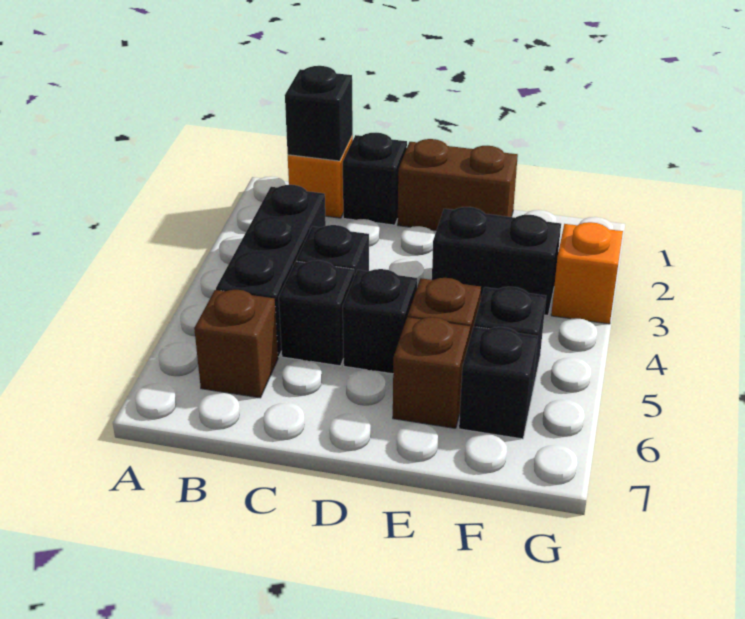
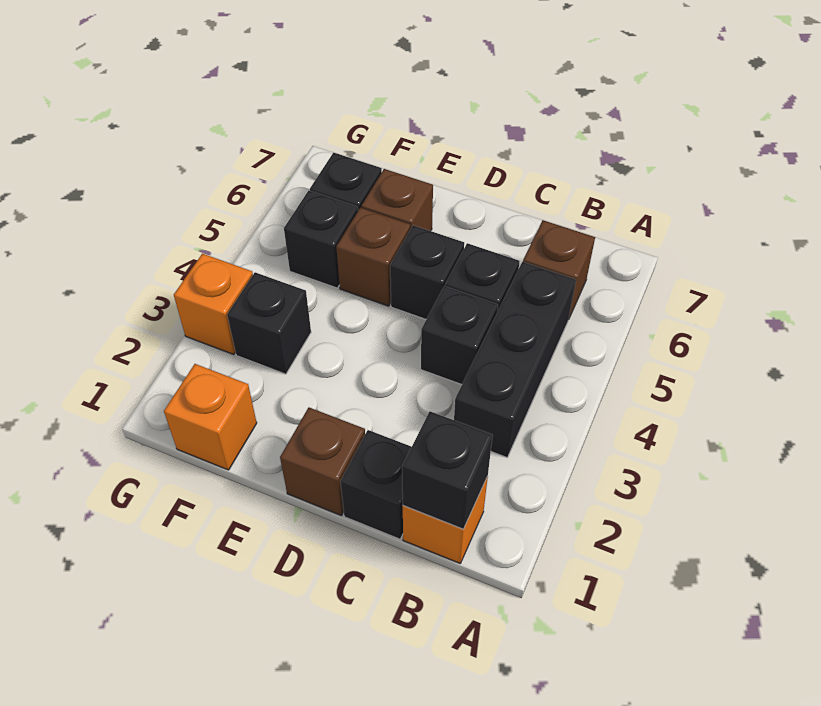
brown brick D1:E1 level 1 -> brown brick D1 level 1
black brick E3:F3 level 1 -> black brick F3 level 1
none -> orange brick F1 level 1

